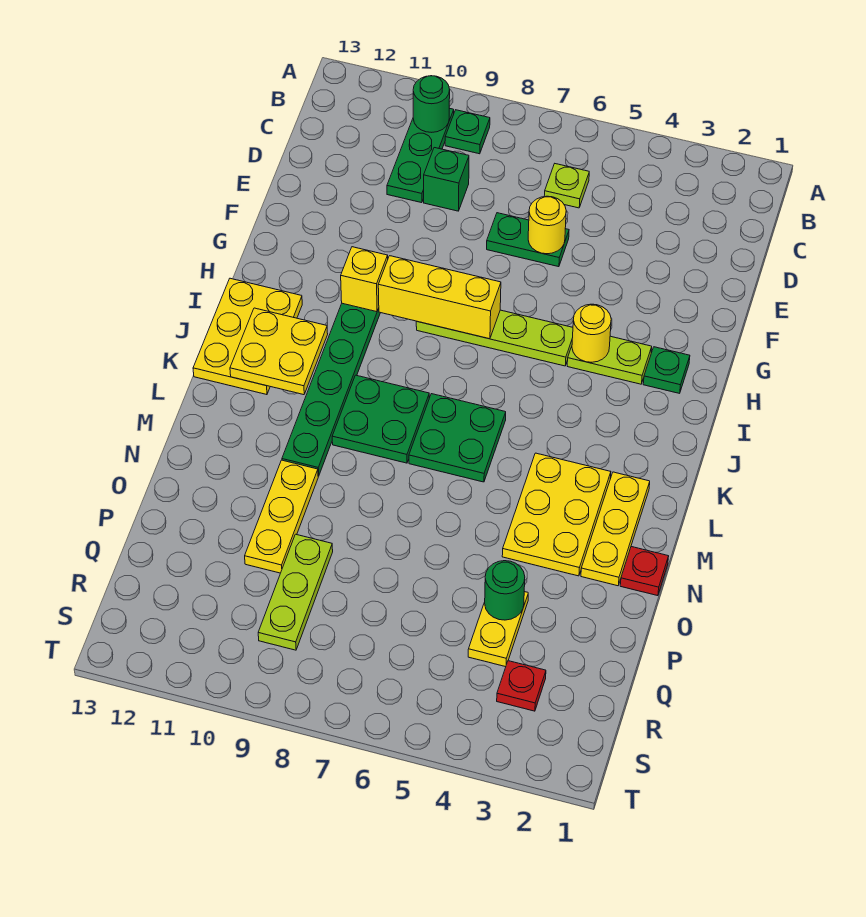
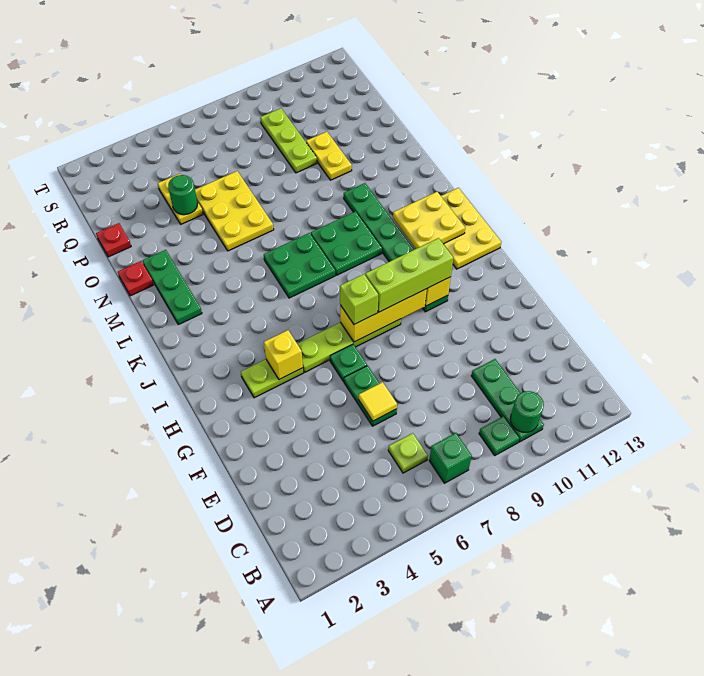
green brick D9 level 1 -> green brick B7 level 1
green plate E6:E7 level 1 -> green plate E6:F6 level 1
yellow round brick E6 level 2 -> yellow tile E6 level 2
green plate H2 level 1 -> green plate G6 level 1
yellow round brick H4 level 2 -> yellow brick H4 level 2
none -> lime brick H7 level 3
none -> lime brick H8:H10 level 3
yellow plate L2:N2 level 1 -> green plate L2:N2 level 1
yellow plate L3:N4 level 1 -> yellow plate N5:P6 level 1
yellow plate N10:P10 level 1 -> yellow plate O10:P10 level 1
red plate R3 level 1 -> red plate P1 level 1

